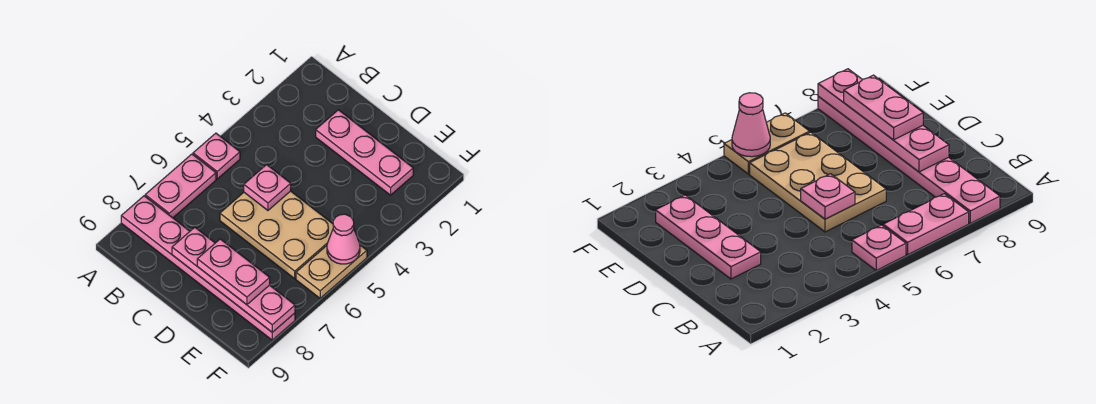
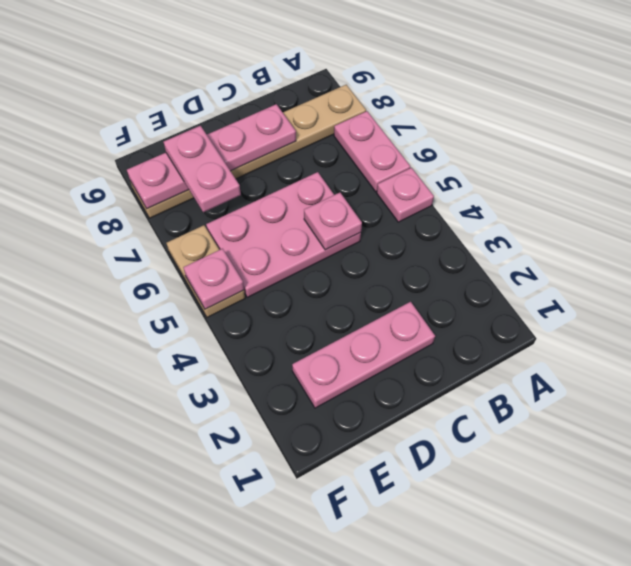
pink plate A8:F8 level 1 -> tan plate A8:F8 level 1
tan plate C5:E6 level 1 -> pink plate C5:E6 level 1
pink plate D8:E8 level 3 -> pink plate E7:E8 level 3
pink cone F5 level 2 -> pink plate F5 level 2

